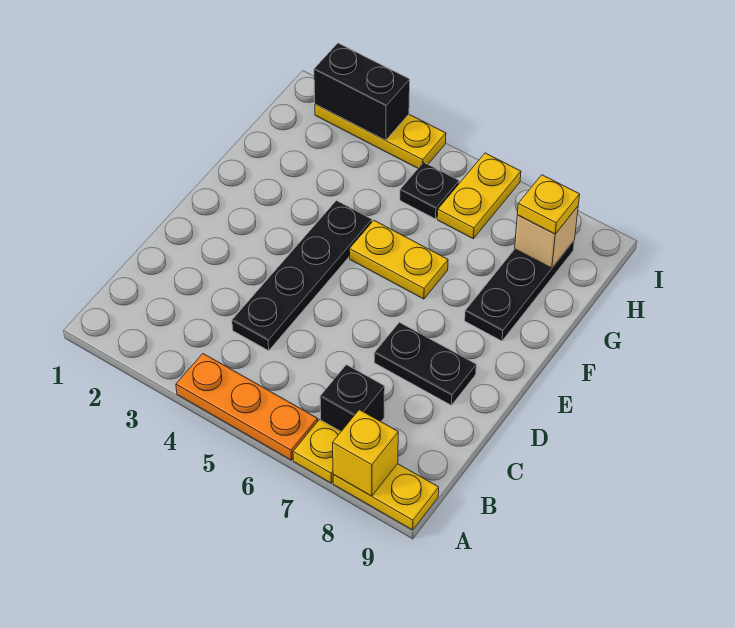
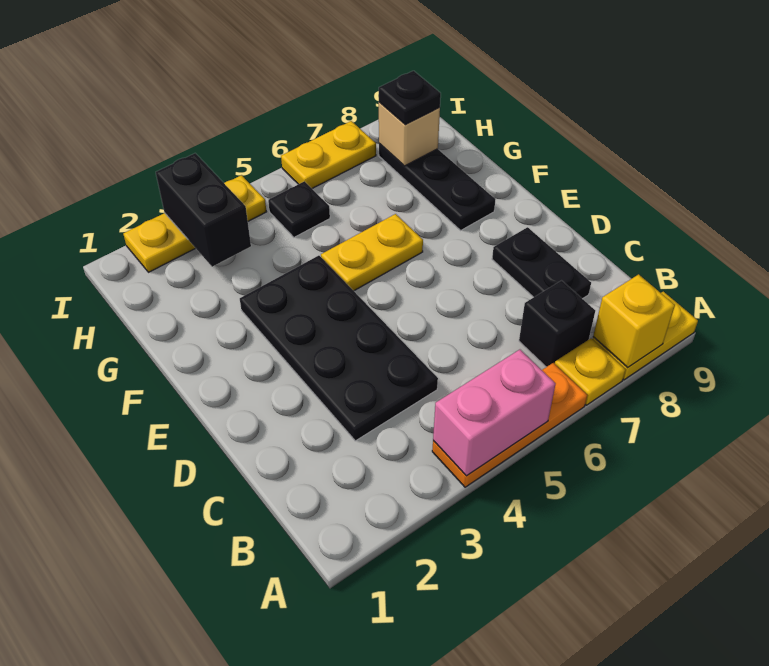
none -> pink brick A4:A5 level 2
black plate C4:F4 level 1 -> black plate C3:F4 level 1
black plate D7:D8 level 1 -> black plate C8:D8 level 1
yellow plate H6:I6 level 1 -> yellow plate I6:I7 level 1
yellow plate H8 level 3 -> black plate H8 level 3
black brick I2:I3 level 2 -> black brick H3:I3 level 2

